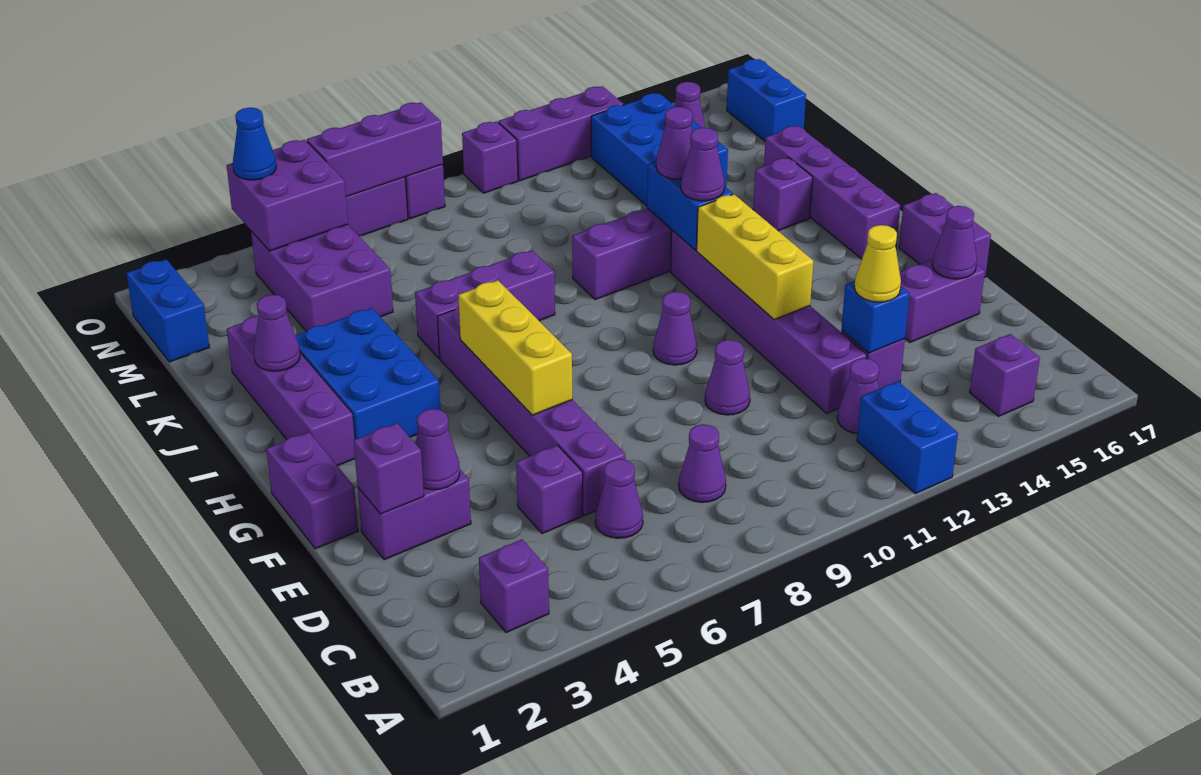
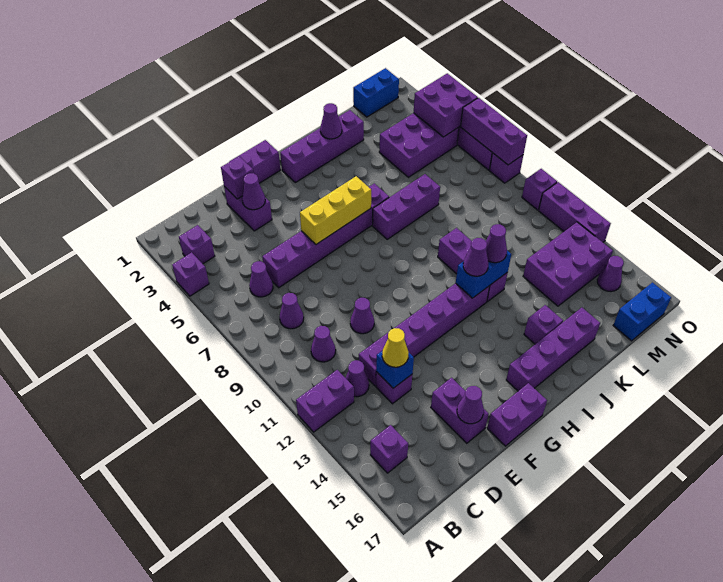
blue brick A12:B12 level 1 -> purple brick A12:B12 level 1
purple brick D5 level 1 -> purple brick A4 level 1
yellow brick F12:H12 level 2 -> none
purple cone G10 level 1 -> purple cone C10 level 1
blue brick H3:J4 level 1 -> none
purple brick J6:J8 level 1 -> purple brick I7:K7 level 1
blue brick L13:N14 level 1 -> purple brick L13:N14 level 1
blue cone O4 level 3 -> none

